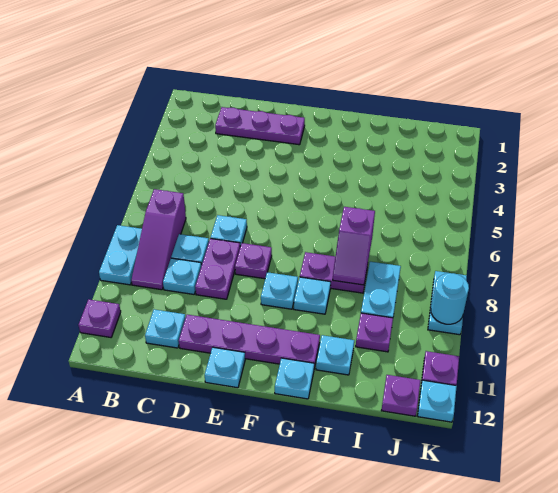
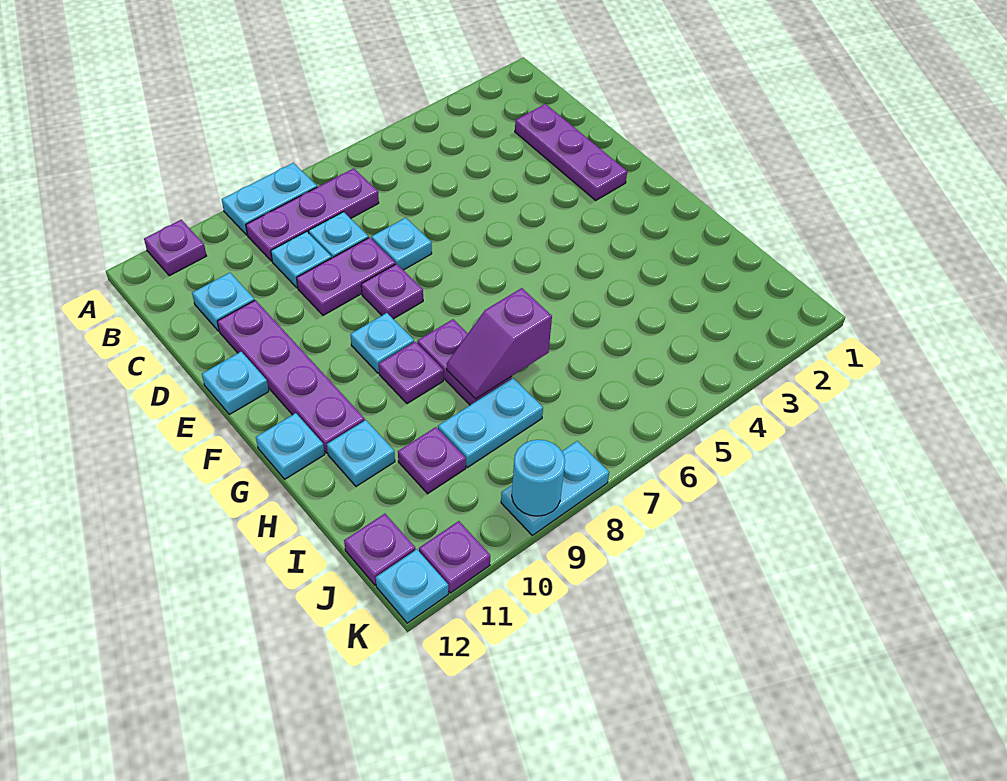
purple slope B7:B9 level 1 top 7 -> purple plate B7:B9 level 1
cyan plate G9 level 1 -> purple plate G9 level 1

